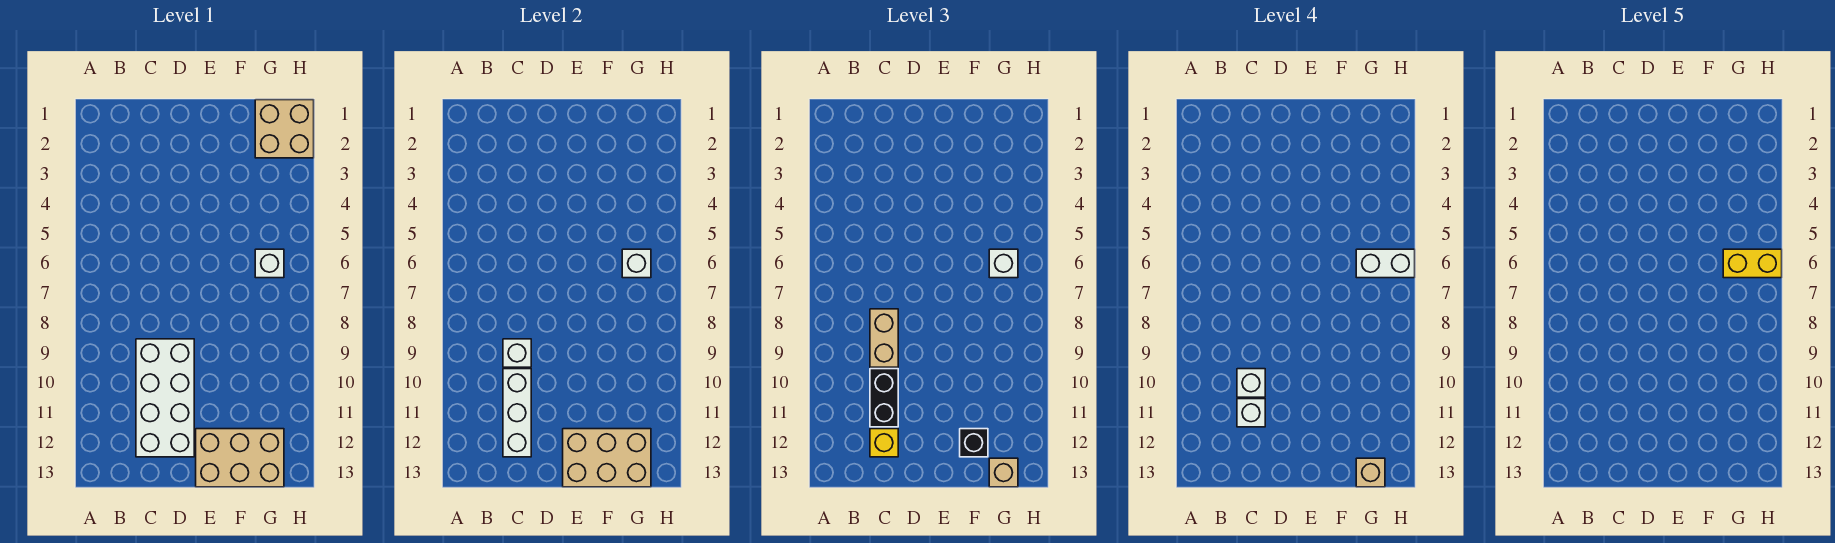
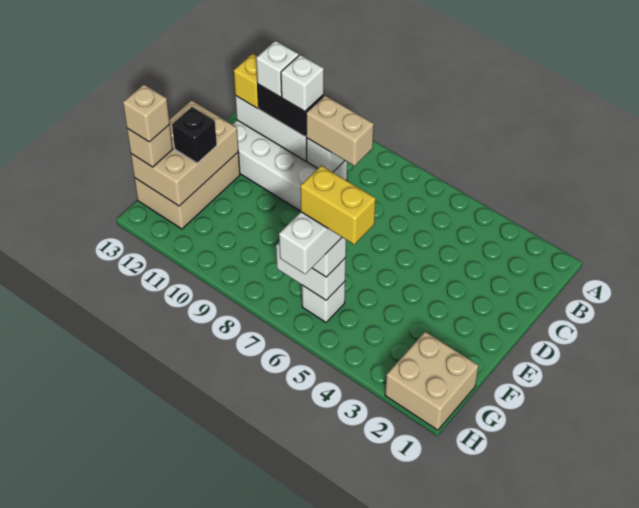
white brick G6 level 2 -> white brick G6:G7 level 2
yellow brick G6:H6 level 5 -> yellow brick G5:G6 level 5

